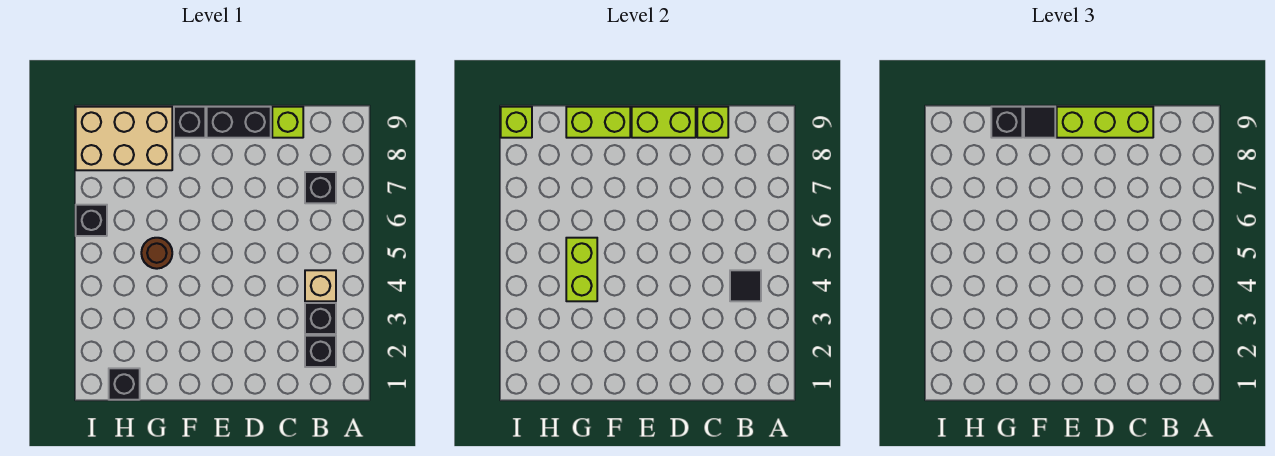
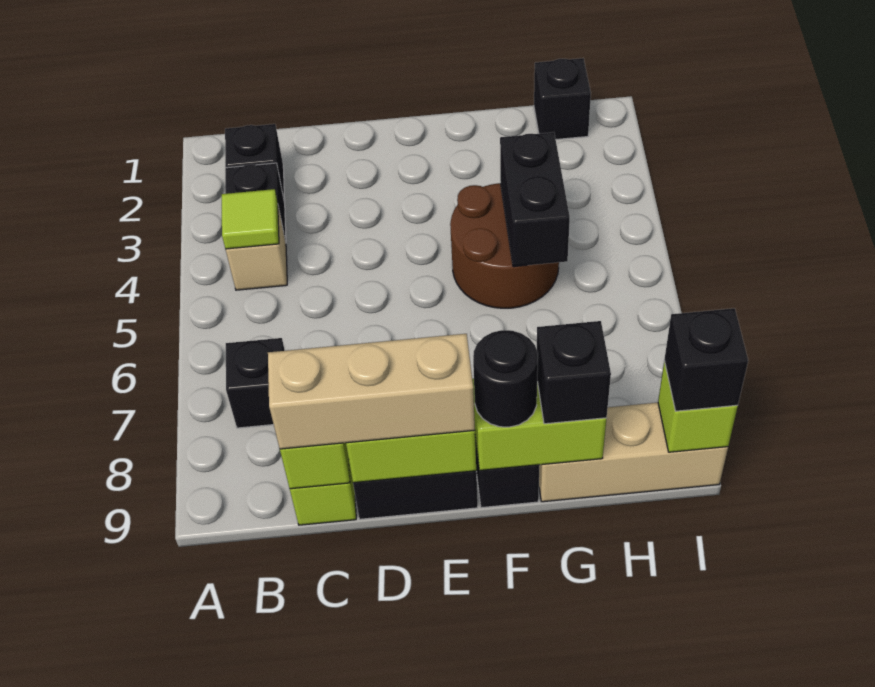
black tile B4 level 2 -> lime tile B4 level 2
lime brick C9:E9 level 3 -> tan brick C9:E9 level 3
black tile F9 level 3 -> black round brick F9 level 3
lime brick G4:G5 level 2 -> black brick G4:G5 level 2
brown round brick G5 level 1 -> brown round brick F4:G5 level 1
tan brick G8:I9 level 1 -> tan brick G9:I9 level 1
black brick I6 level 1 -> black brick I9 level 3

